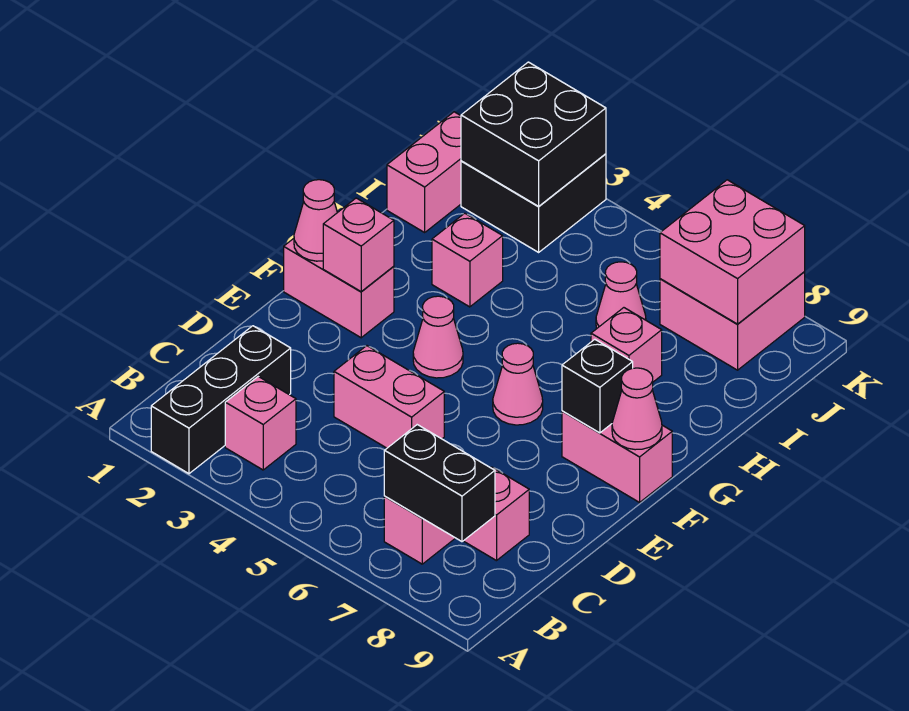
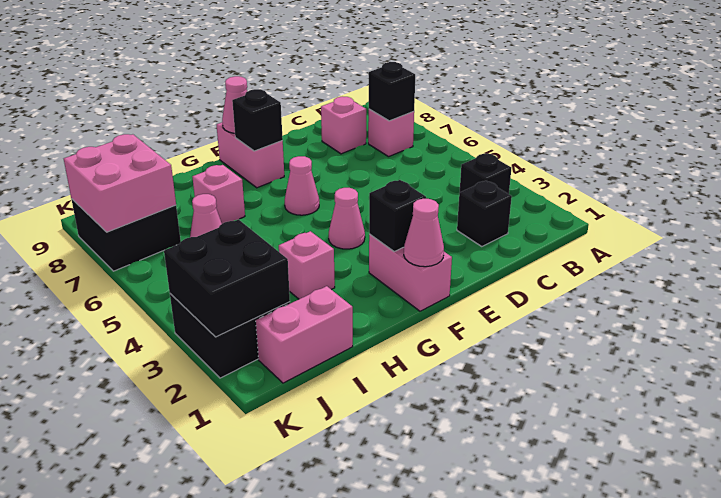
black brick A2:C2 level 1 -> black brick C2 level 1
pink brick B3 level 1 -> black brick B3 level 1
black brick B7:B8 level 2 -> black brick B7 level 2
pink brick D4:D5 level 1 -> none
pink brick F2 level 2 -> black brick F2 level 2
pink brick J7:K8 level 1 -> black brick J7:K8 level 1

